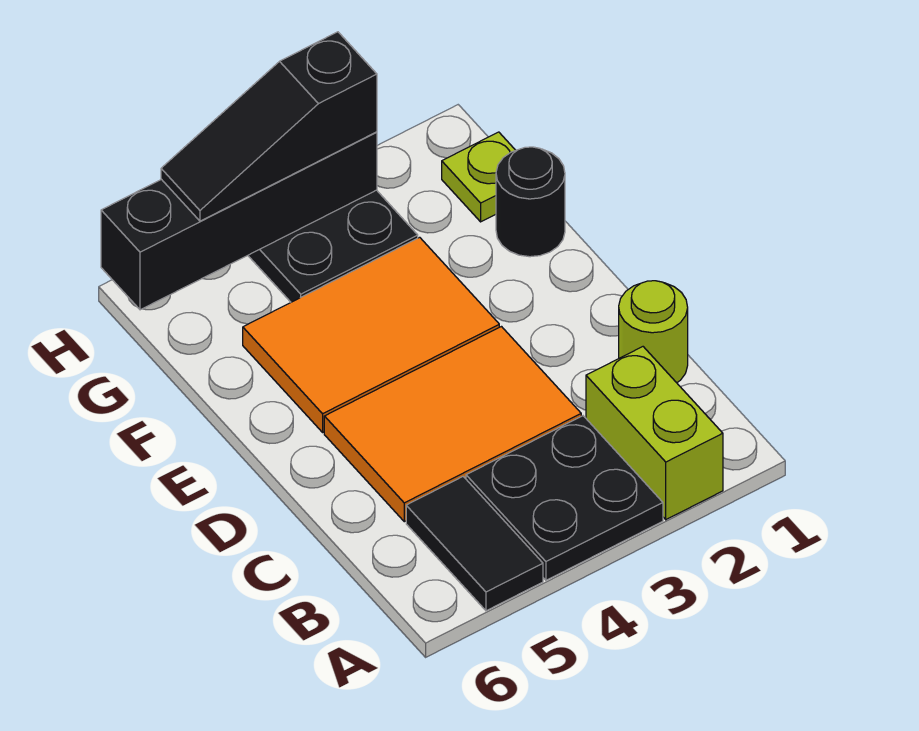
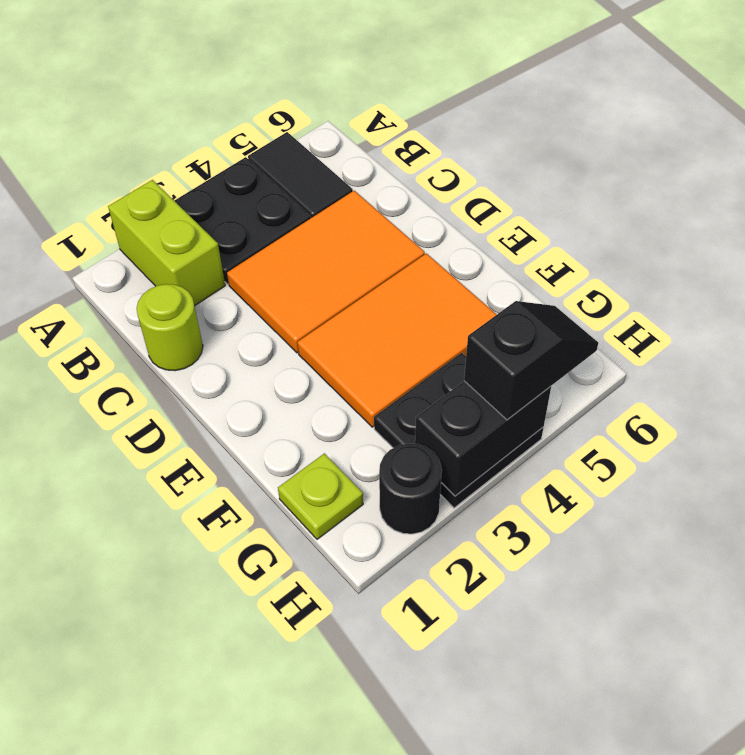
black round brick F1 level 1 -> black round brick H2 level 1
black brick H3:H6 level 2 -> black brick H3:H4 level 2
black slope H3:H5 level 3 top 3 -> black slope H4:H5 level 3 top 4

